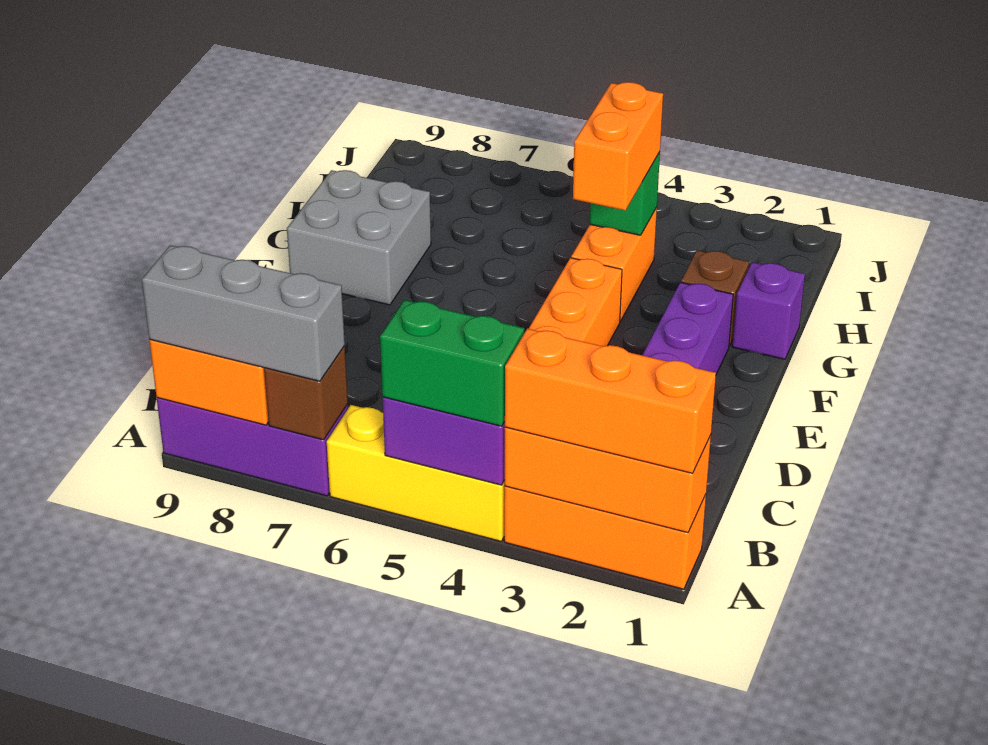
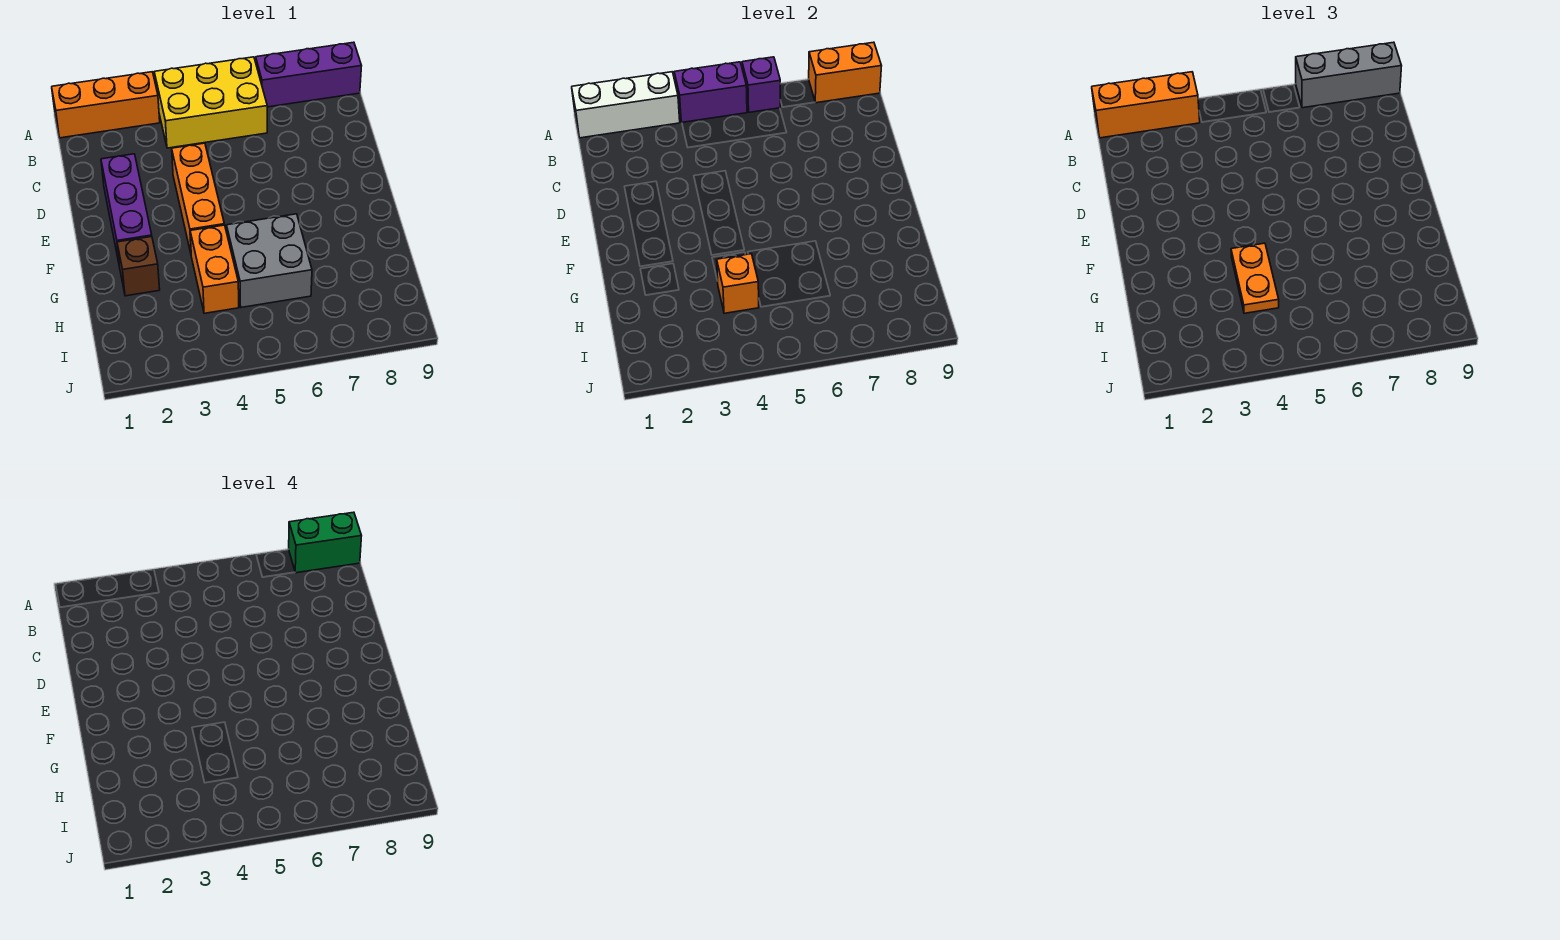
orange brick A1:A3 level 2 -> white brick A1:A3 level 2
yellow brick A4:A6 level 1 -> yellow brick A4:B6 level 1
green brick A4:A5 level 3 -> green brick A8:A9 level 4
brown brick A7 level 2 -> none
grey brick F8:G9 level 1 -> grey brick G5:H6 level 1
purple brick G1 level 1 -> purple brick A6 level 2
orange brick G4:H4 level 3 -> orange plate G4:H4 level 3
green brick H4 level 2 -> orange brick H4 level 2

